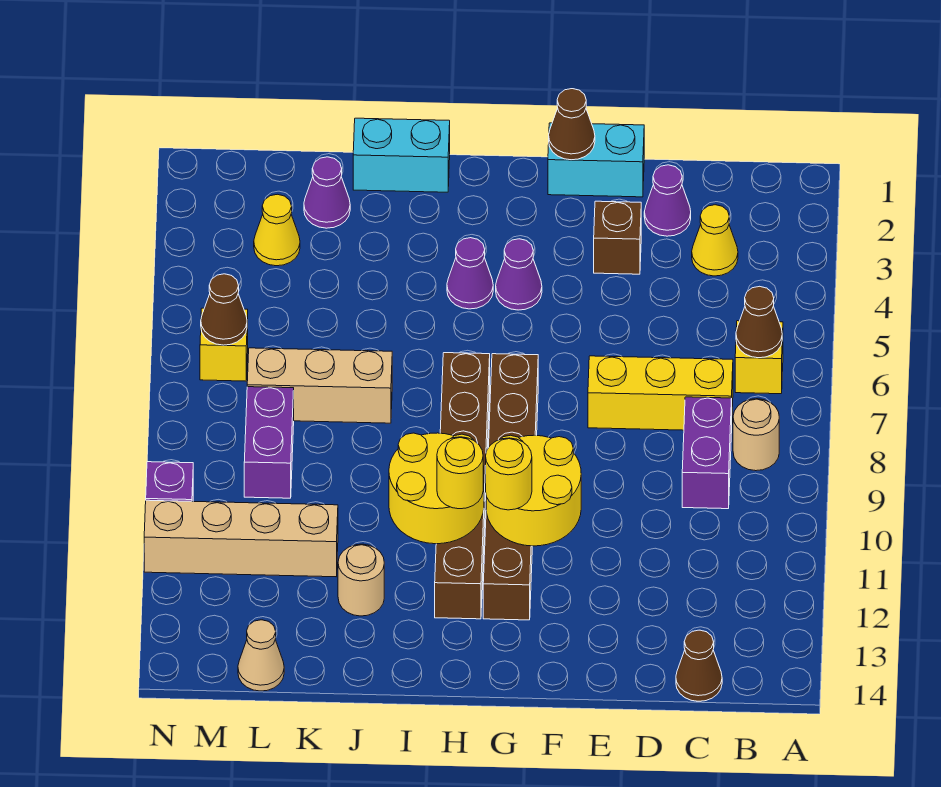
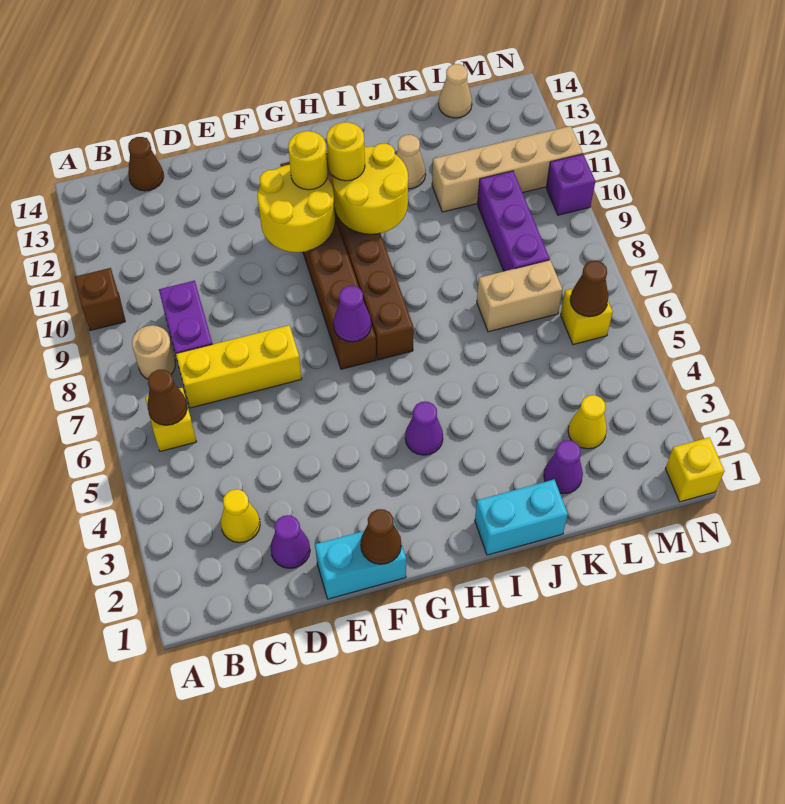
brown brick E3 level 1 -> brown brick A10 level 1
purple cone G4 level 1 -> purple cone G7 level 2
tan brick J7:L7 level 1 -> tan brick K7:L7 level 1
tan round brick J12 level 1 -> tan cone J12 level 1
purple brick L8:L9 level 1 -> purple brick L8:L10 level 1
none -> yellow brick N1 level 1

